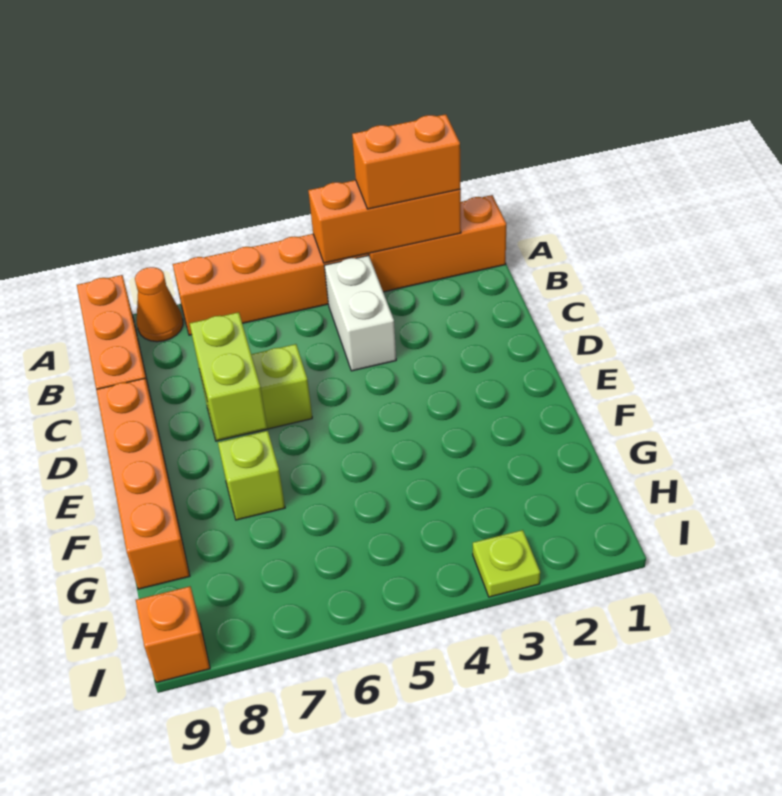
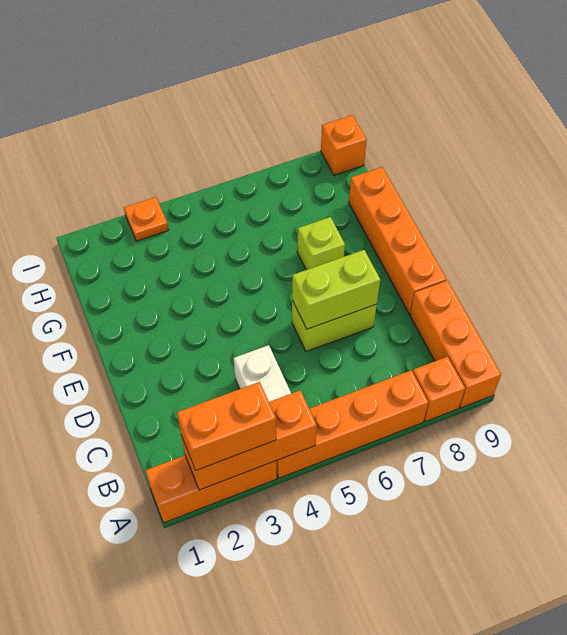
orange cone A8 level 1 -> orange brick A8 level 1
lime brick D7:E7 level 2 -> lime brick D6:D7 level 2
lime plate I3 level 1 -> orange plate I3 level 1

